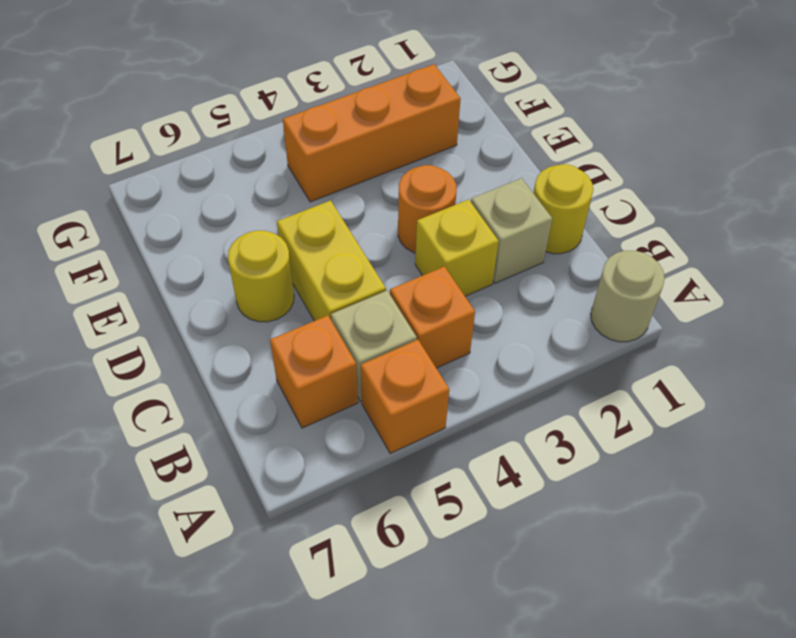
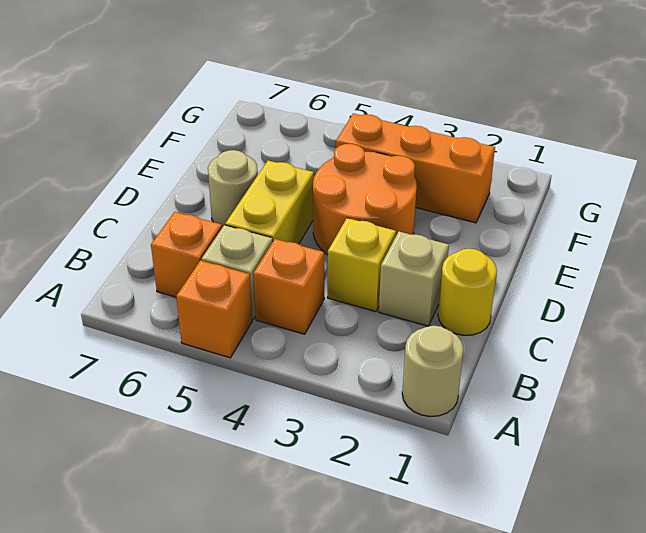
orange round brick D3 level 1 -> orange round brick D3:E4 level 1
yellow round brick D6 level 1 -> tan round brick D6 level 1

